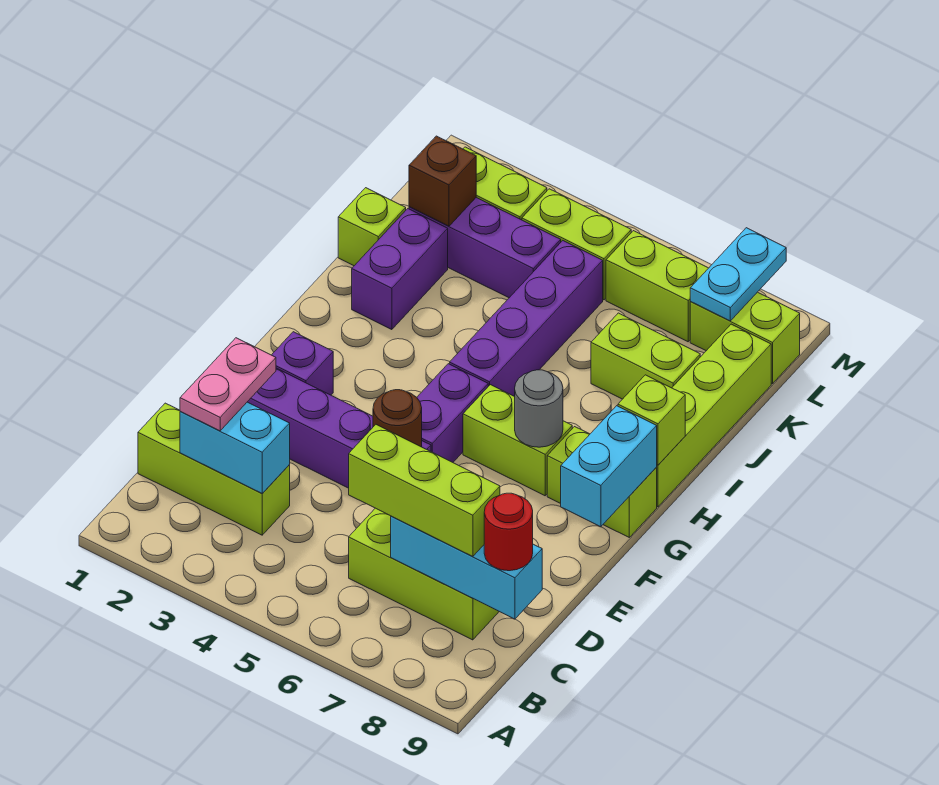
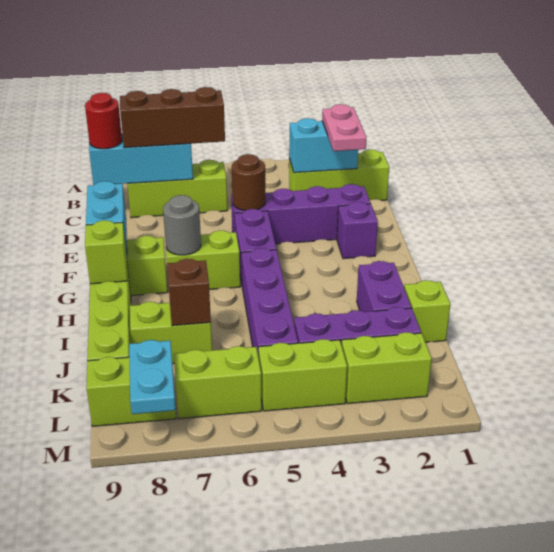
lime brick C6:C8 level 3 -> brown brick C6:C8 level 3
brown brick K2 level 2 -> brown brick J7 level 2

